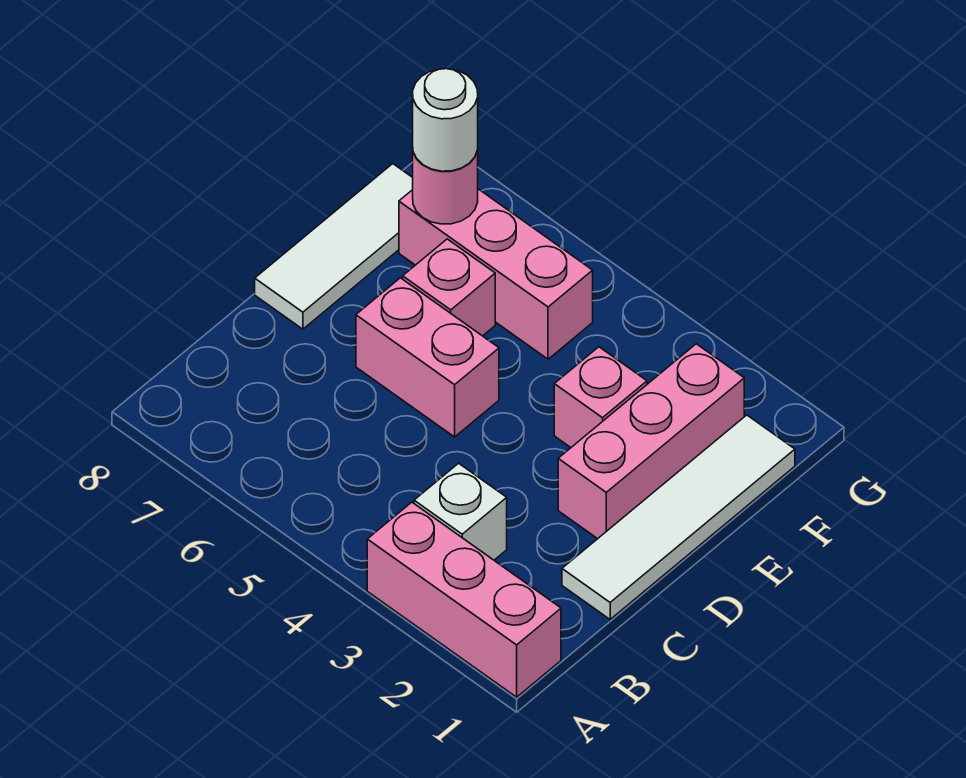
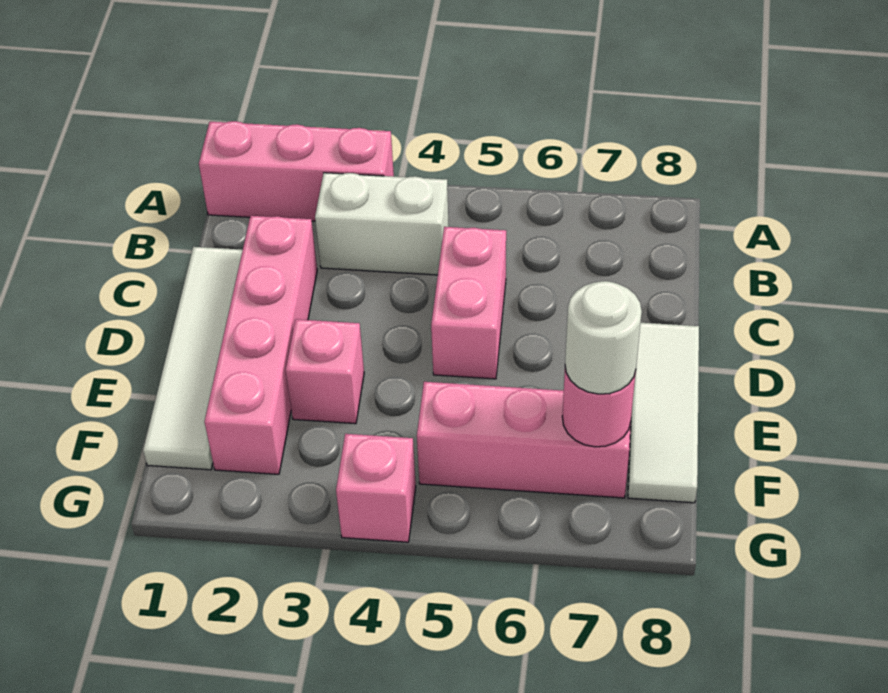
white brick B3 level 1 -> white brick B3:B4 level 1
pink brick D2:F2 level 1 -> pink brick C2:F2 level 1
pink brick D5:D6 level 1 -> pink brick C5:D5 level 1
pink brick E6 level 1 -> pink brick G4 level 1

